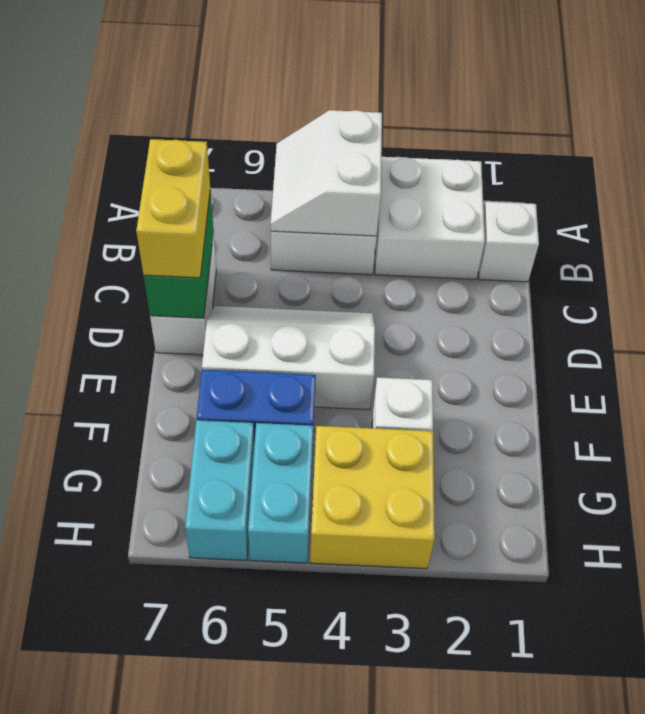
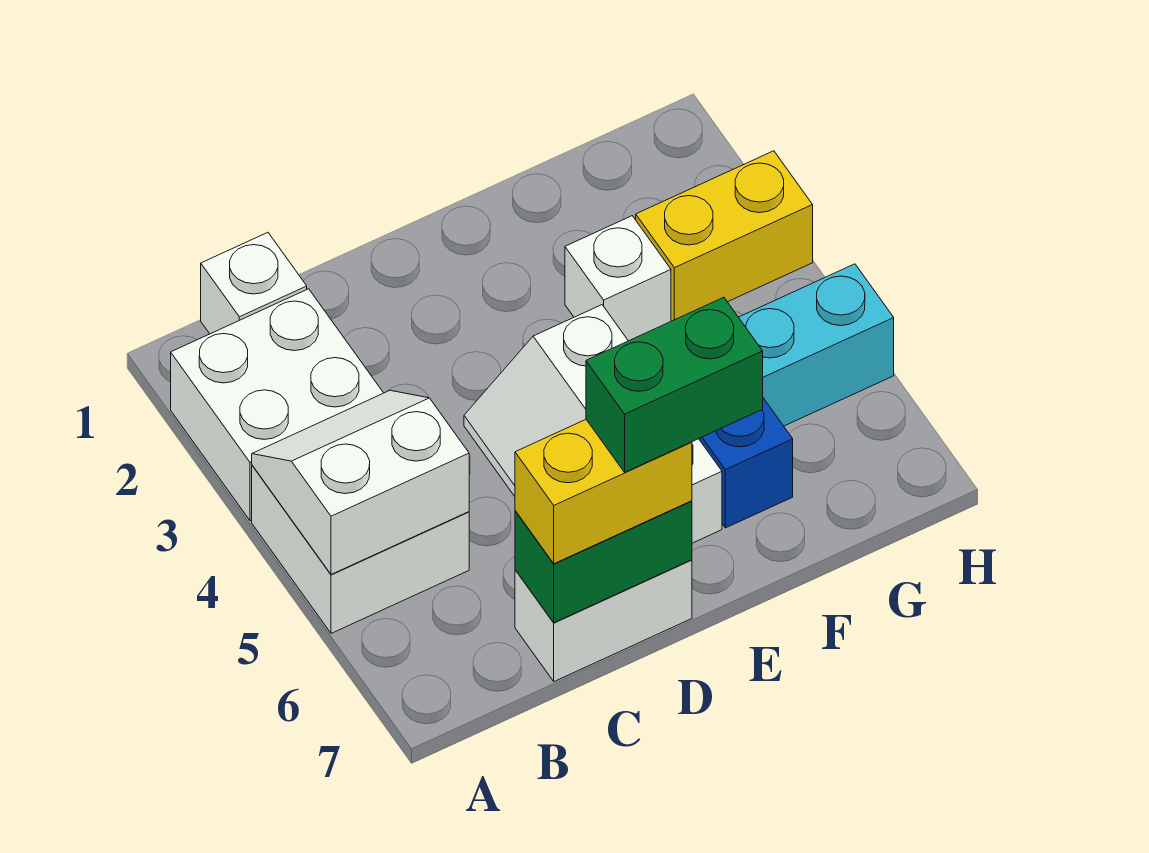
white slope A4:B5 level 2 top 4 -> white slope A4:B5 level 2 top 5
none -> green brick D7:E7 level 4
yellow brick G3:H4 level 1 -> yellow brick G3:H3 level 1
cyan brick G6:H6 level 1 -> none

